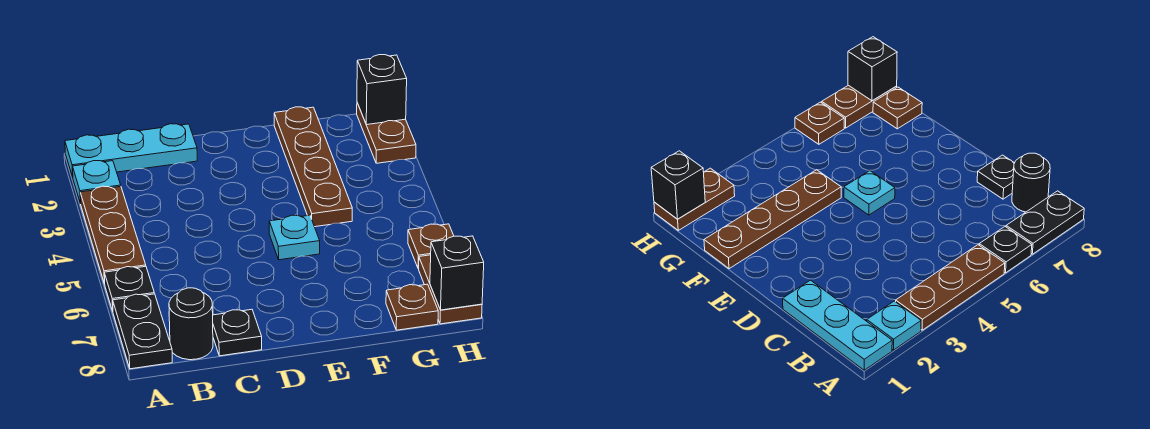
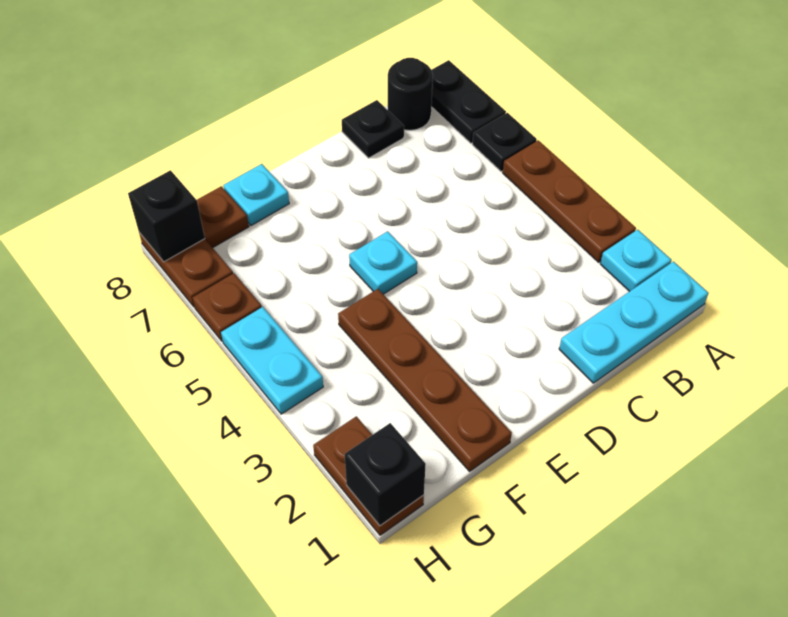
none -> cyan plate F8 level 1
none -> cyan plate H4:H5 level 1

